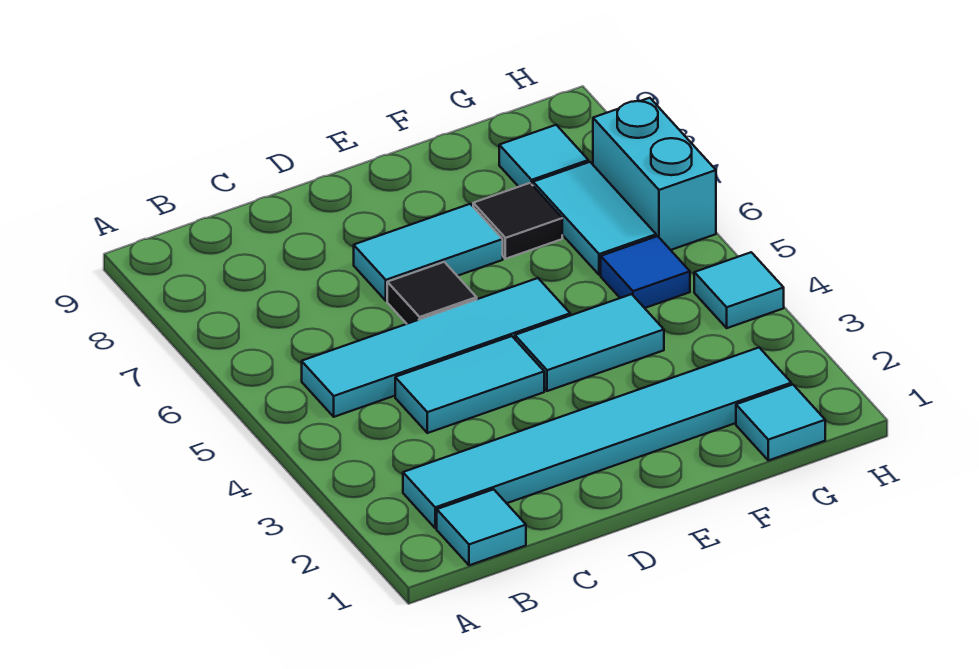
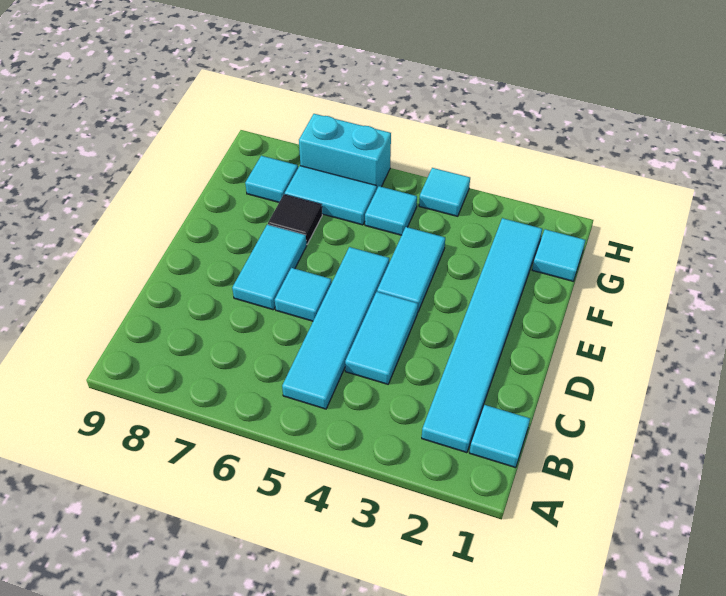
black tile D6 level 1 -> cyan tile D6 level 1
blue tile G5 level 1 -> cyan tile G5 level 1

